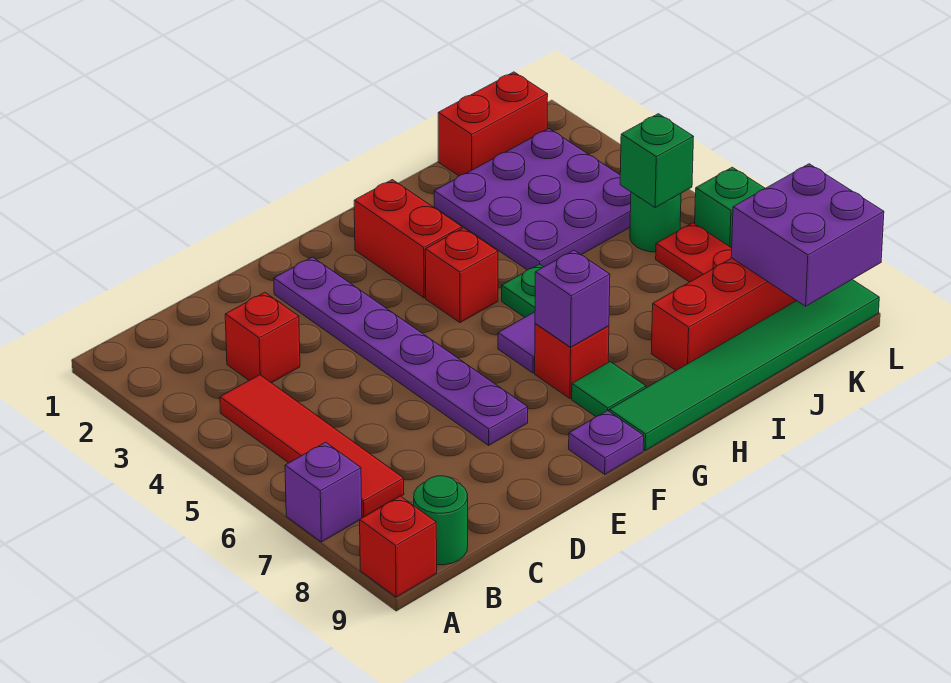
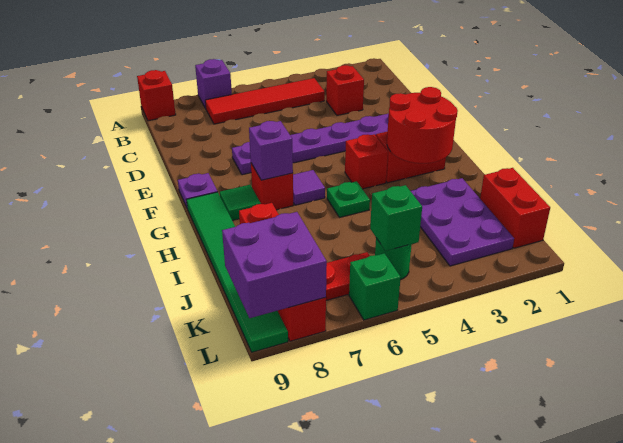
green round brick B9 level 1 -> none
none -> red round brick G2:H3 level 2
purple plate I2:K4 level 1 -> purple plate I2:K3 level 1

